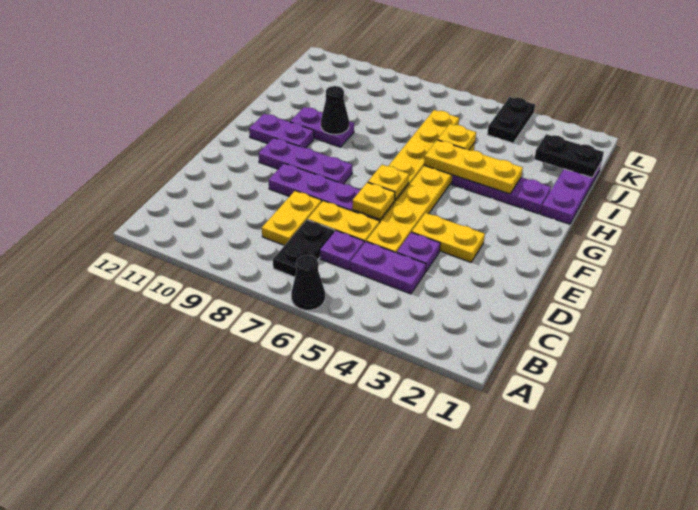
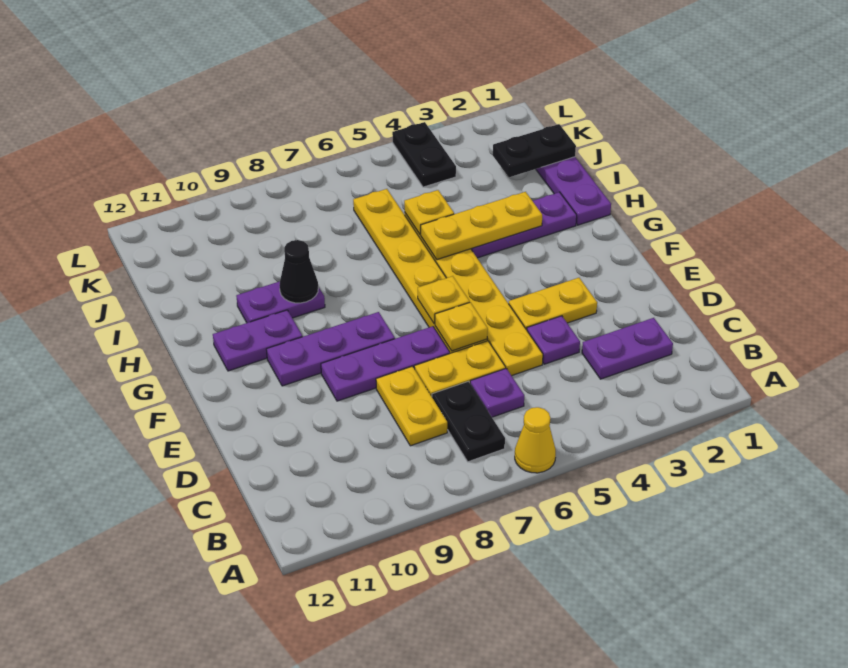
black cone A6 level 1 -> yellow cone A6 level 1
purple plate C4:C5 level 1 -> purple plate C2:C3 level 1

